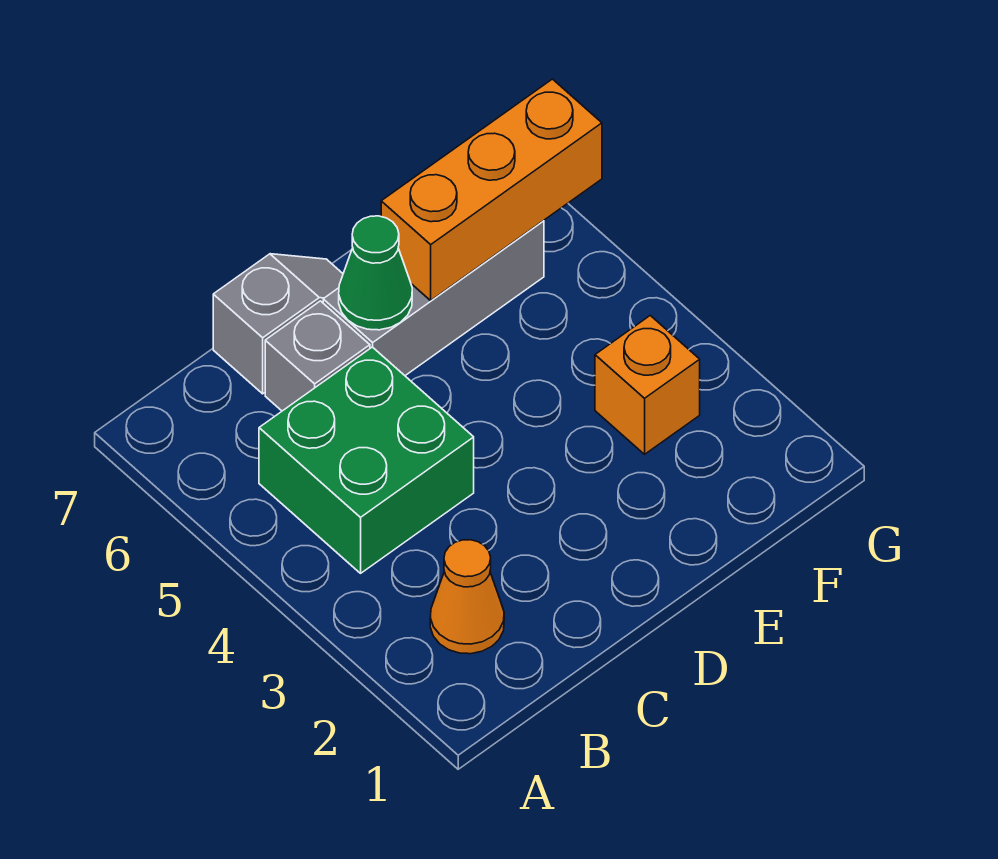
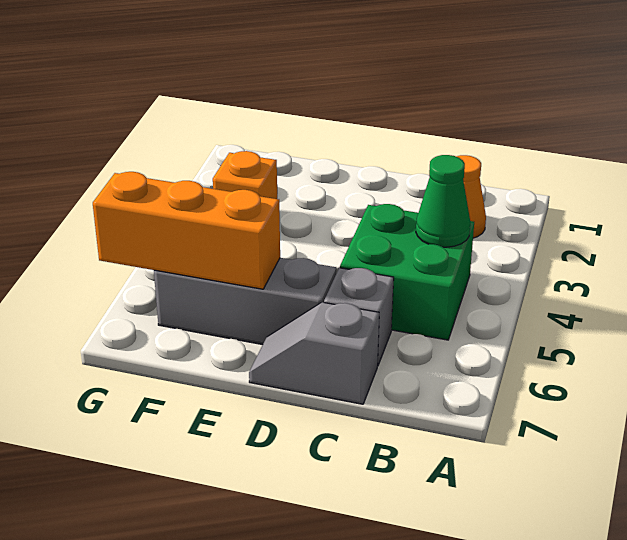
green cone D6 level 2 -> green cone B4 level 2

